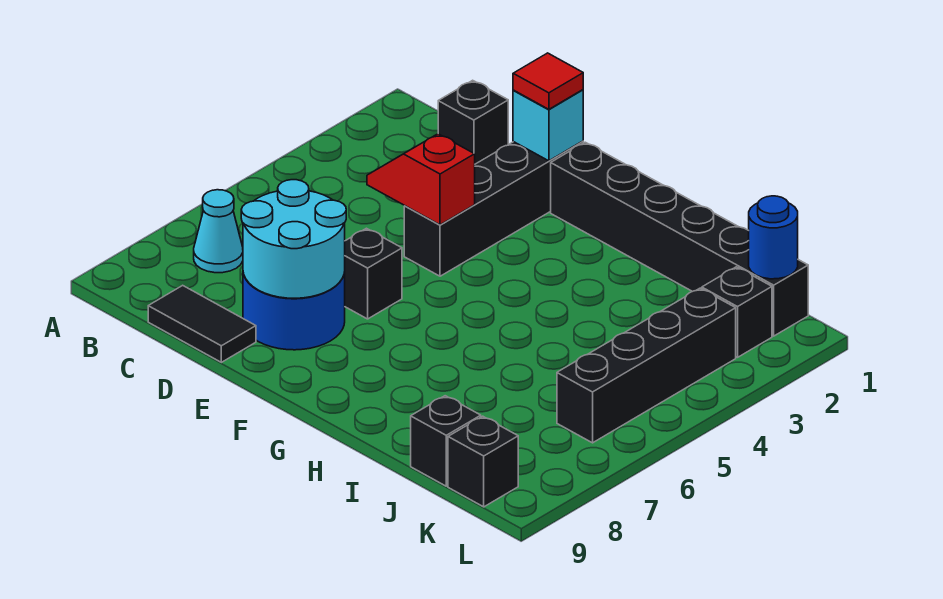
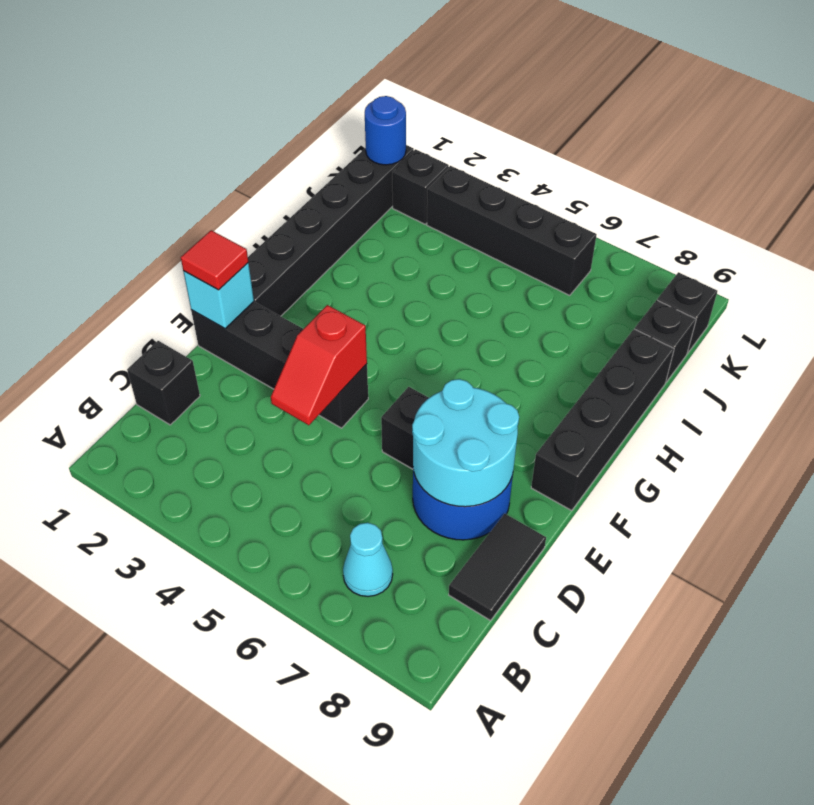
none -> black brick F9:I9 level 1

